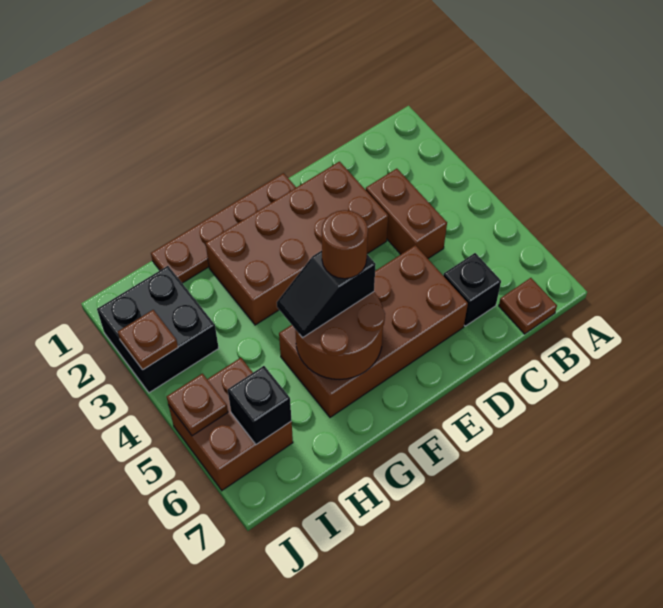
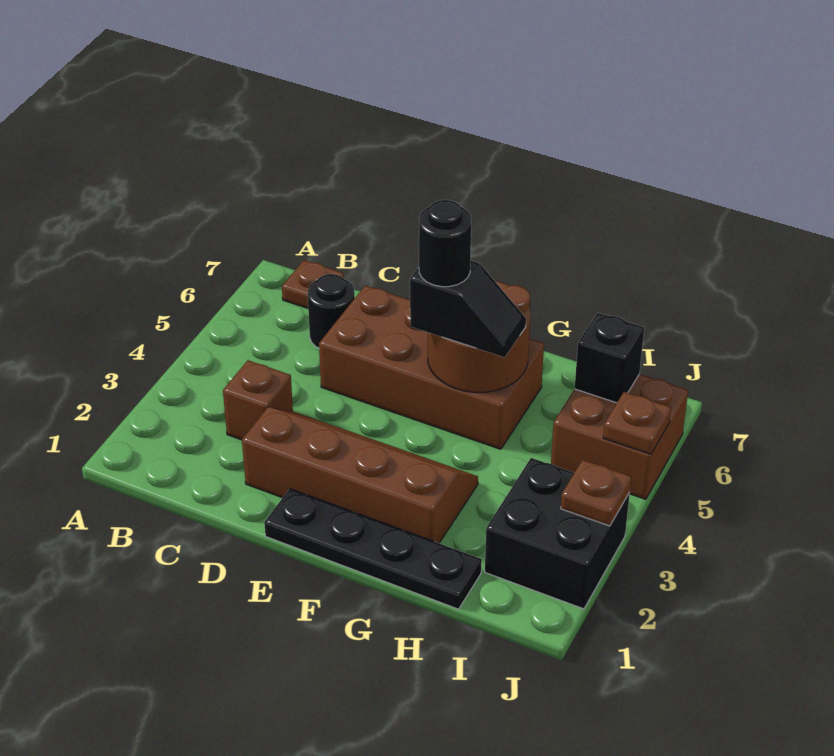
brown brick C3:C4 level 1 -> brown brick C3 level 1
black brick C6 level 1 -> black round brick C6 level 1
brown brick D2:G3 level 1 -> brown slope D2:G3 level 1 top 2
brown plate E1:H1 level 1 -> black plate E1:H1 level 1
brown round brick F5 level 4 -> black round brick F5 level 4

